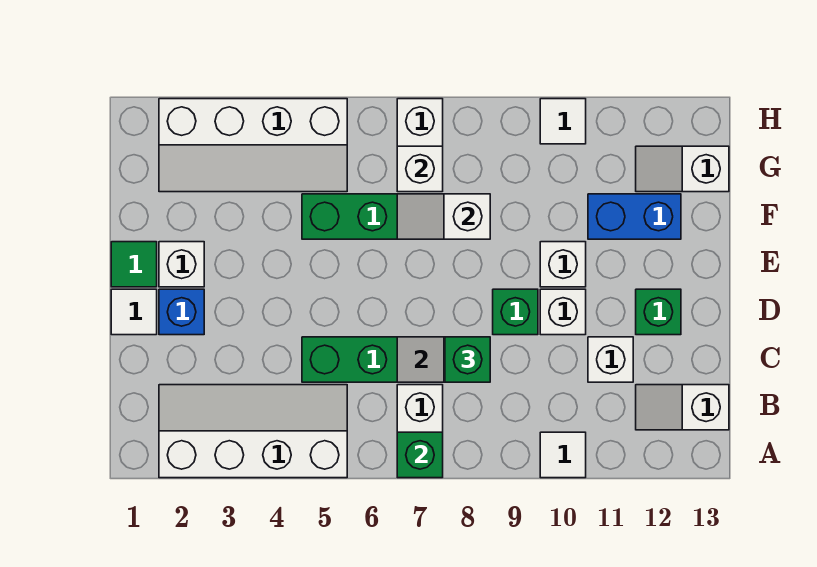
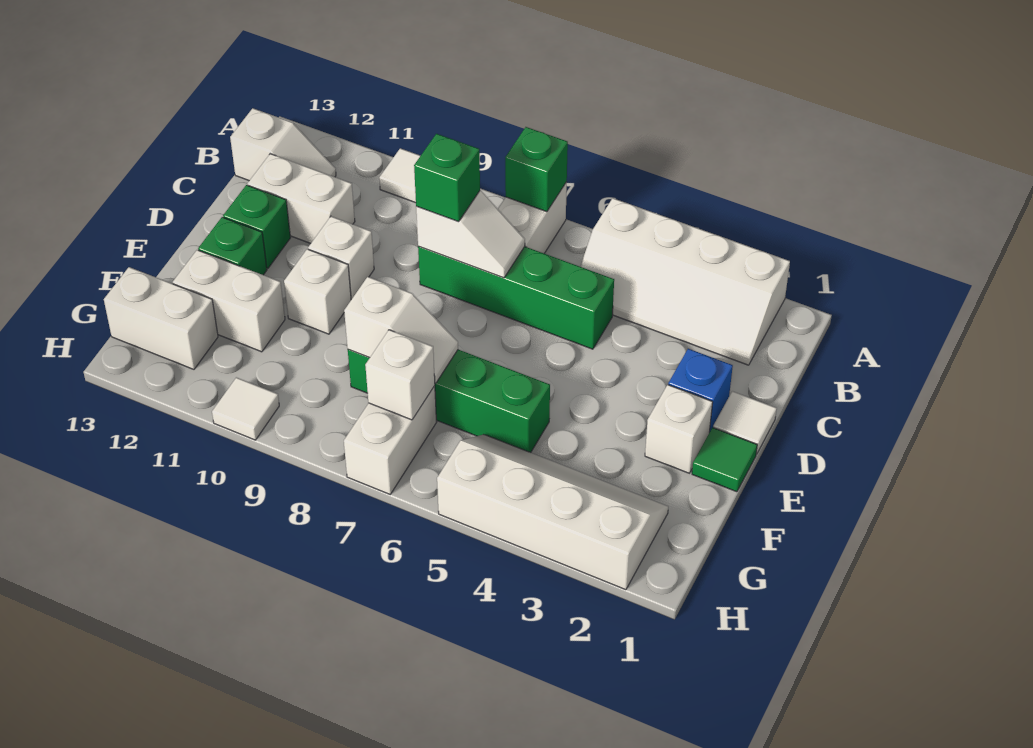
white brick C11 level 1 -> white brick C11:C12 level 1
green brick D9 level 1 -> green brick E12 level 1
blue brick F11:F12 level 1 -> white brick F11:F12 level 1
white slope G12:G13 level 1 top 13 -> white brick G12:G13 level 1

